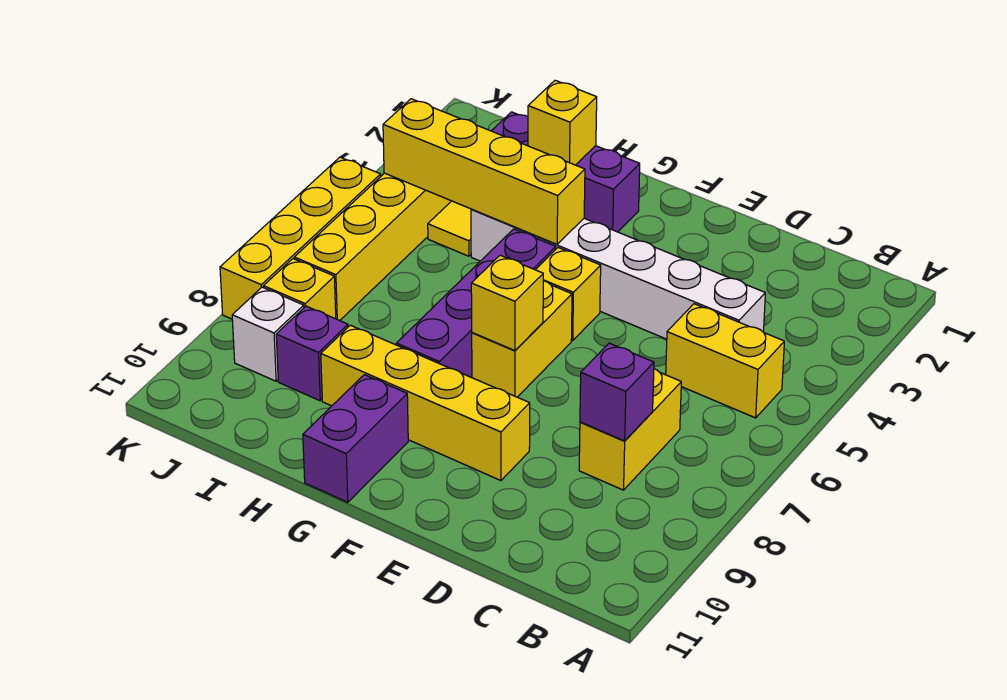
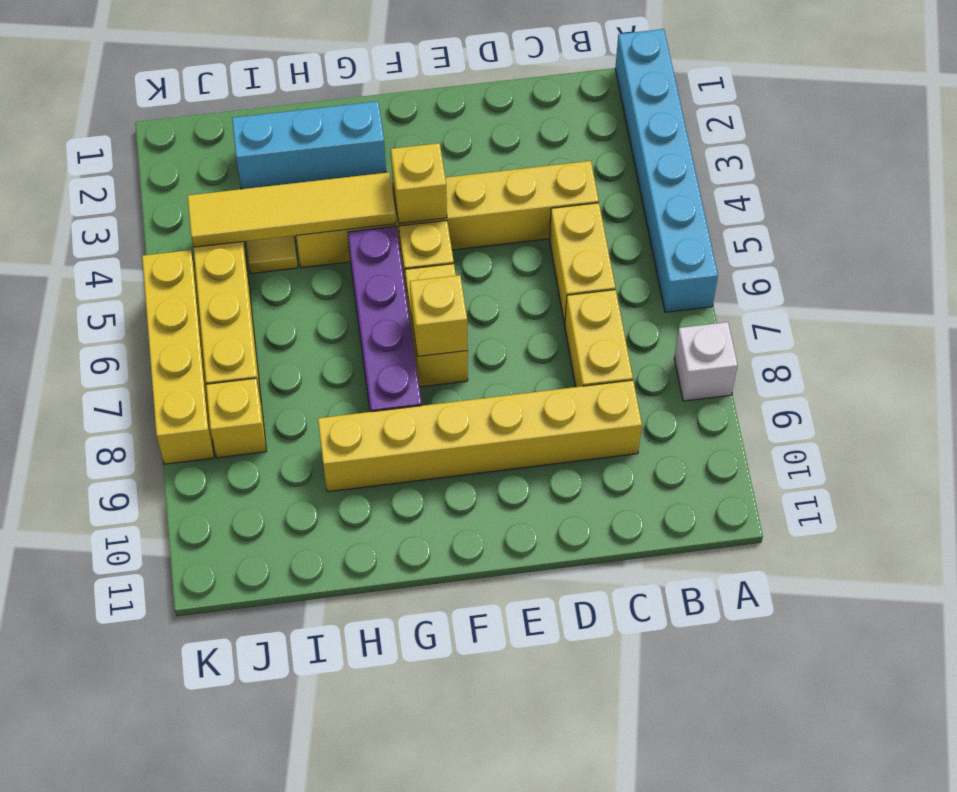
none -> cyan brick A1:A6 level 1
yellow brick B5:C5 level 1 -> yellow brick C5:C6 level 1
white brick C4:H4 level 1 -> yellow brick C4:H4 level 1
purple brick C8 level 2 -> none
yellow brick E9:H9 level 1 -> yellow brick C9:H9 level 1
purple brick G2:I2 level 1 -> cyan brick G2:I2 level 1
yellow brick G4:J4 level 2 -> yellow tile G4:J4 level 2
purple brick G10:G11 level 1 -> none
yellow brick H2 level 2 -> yellow brick F4 level 2
purple brick I9 level 1 -> none
white brick J9 level 1 -> white brick A8 level 1

